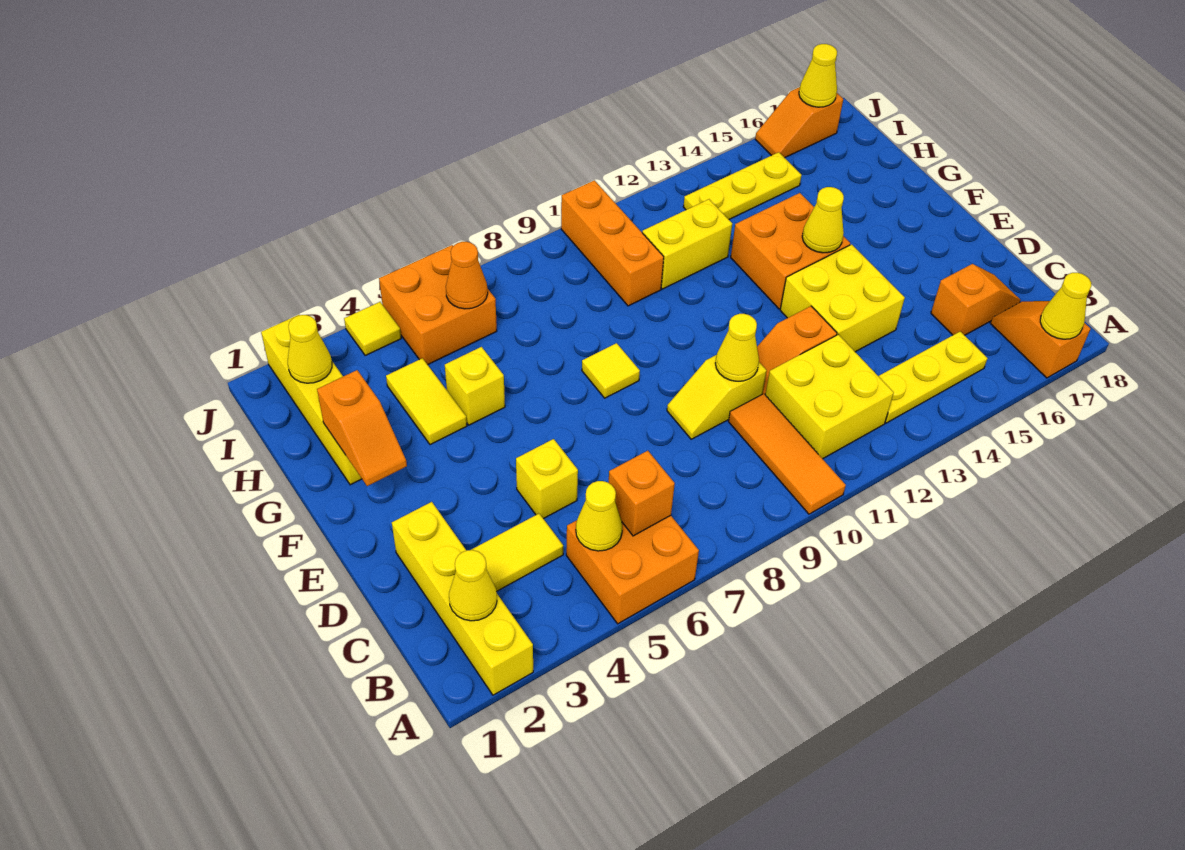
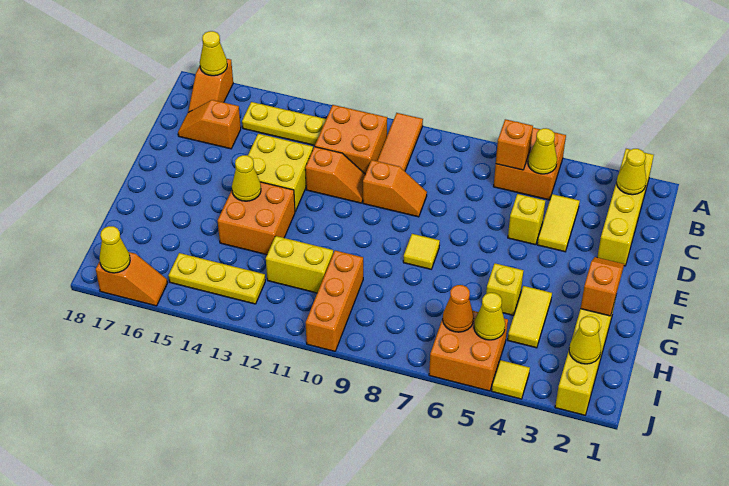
yellow brick B11:C12 level 1 -> orange brick B11:C12 level 1
yellow tile C3:C4 level 1 -> yellow tile C4:D4 level 1
yellow slope D9:D10 level 1 top 10 -> orange slope D9:D10 level 1 top 10
yellow cone D10 level 2 -> yellow cone I5 level 2

